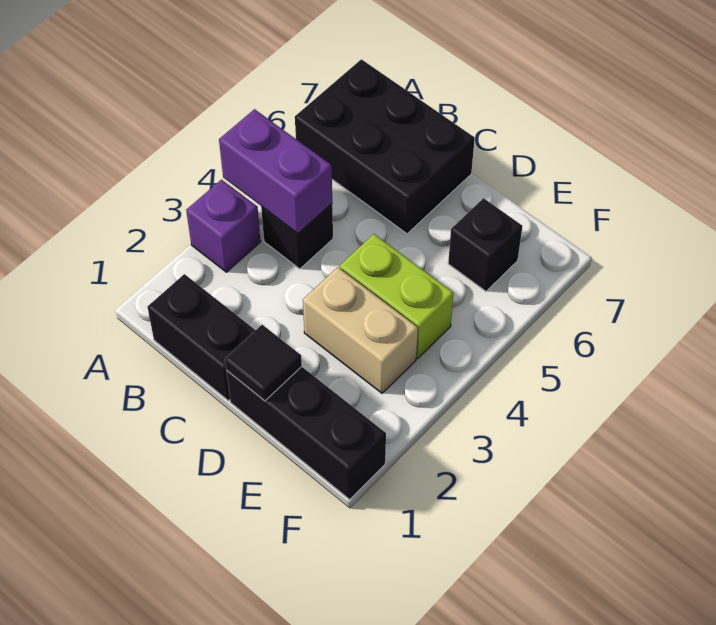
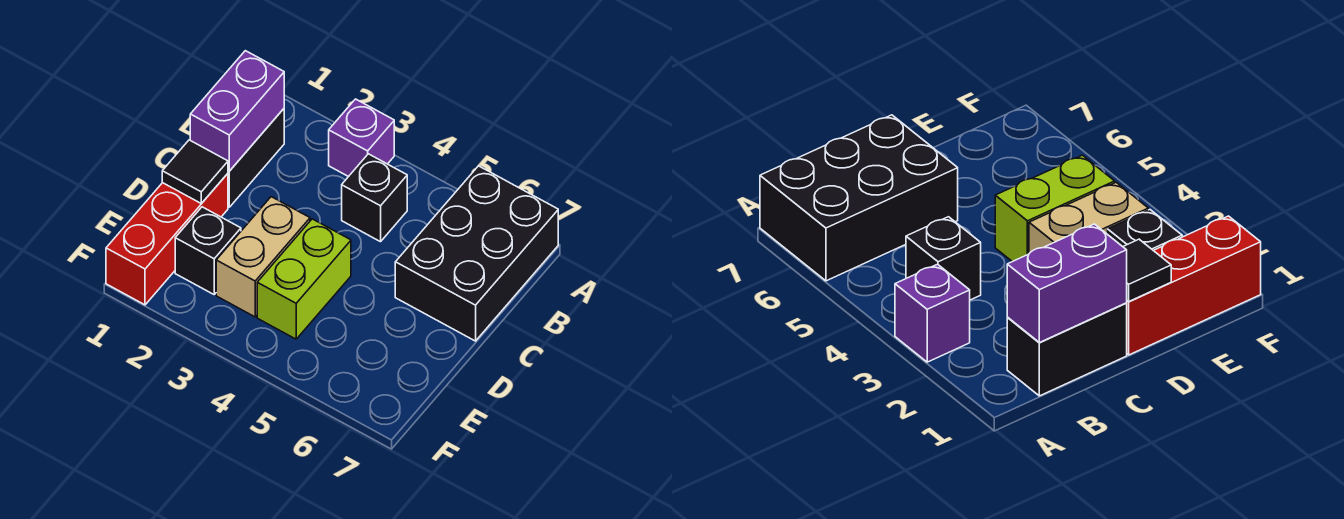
purple brick A4:B4 level 2 -> purple brick B1:C1 level 2
black brick D1:F1 level 1 -> red brick D1:F1 level 1
black brick E6 level 1 -> black brick E2 level 1

